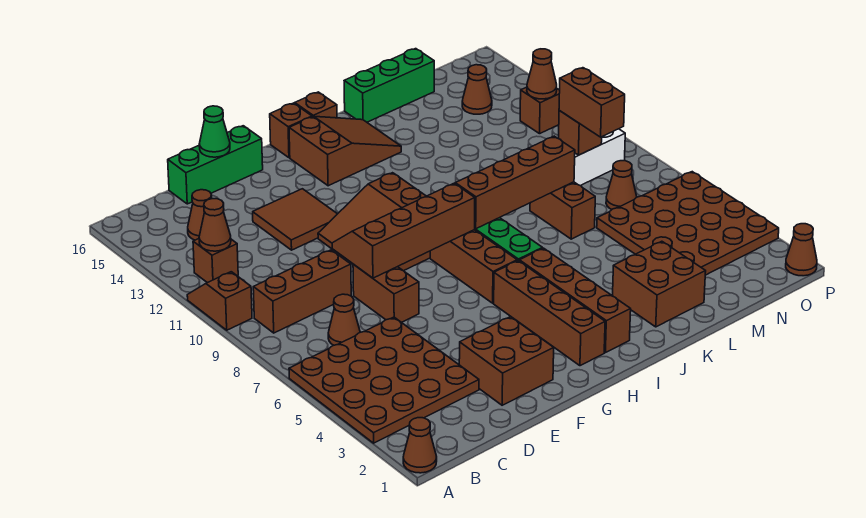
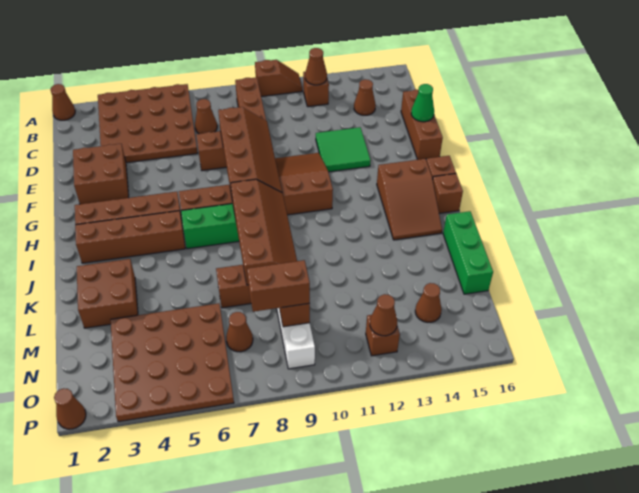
green brick D16:F16 level 1 -> brown brick D16:F16 level 1
brown tile E12:F13 level 1 -> green tile E12:F13 level 1

